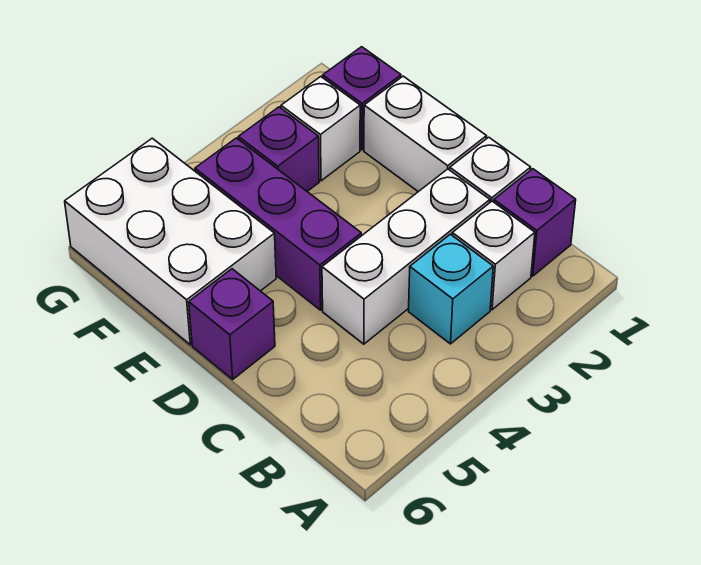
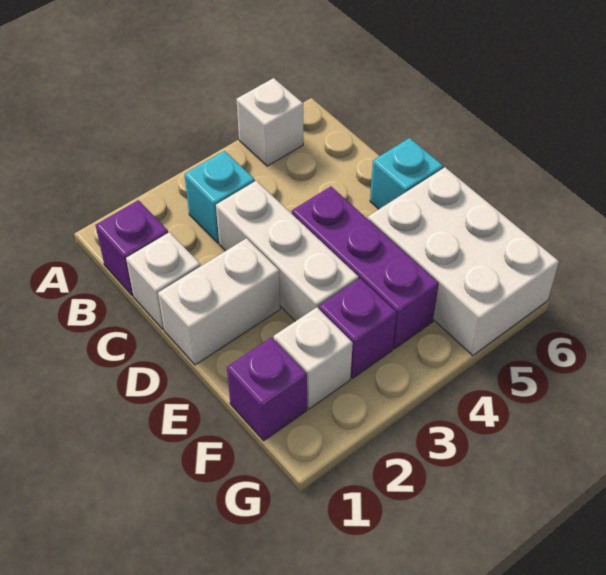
white brick B2 level 1 -> white brick A5 level 1
white brick C2:C4 level 1 -> white brick C3:E3 level 1
white brick D1:E1 level 1 -> white brick D1:D2 level 1
purple brick D6 level 1 -> cyan brick D6 level 1

